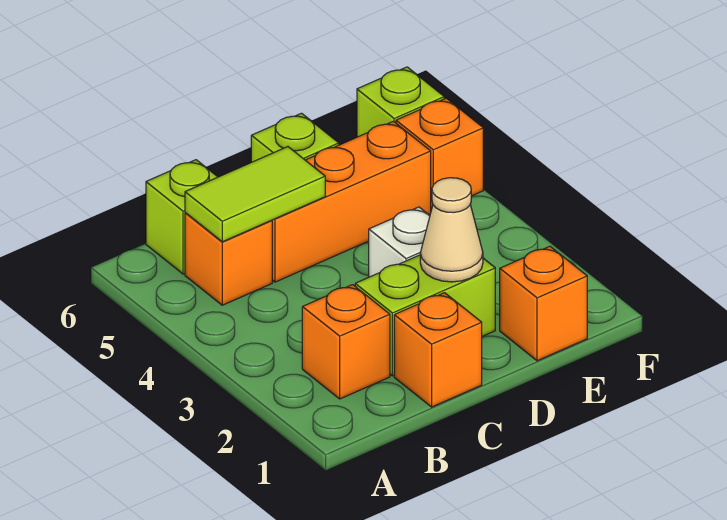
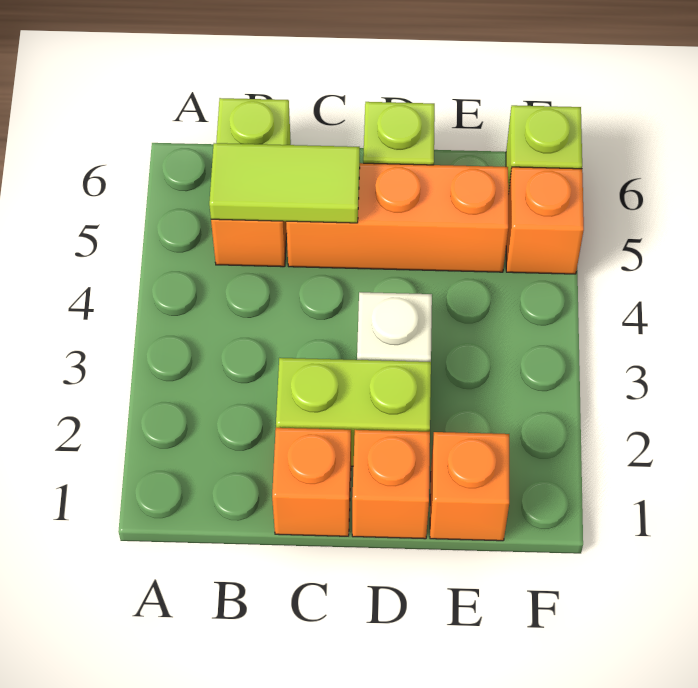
orange brick B2 level 1 -> orange brick D1 level 1
tan cone D2 level 2 -> none

